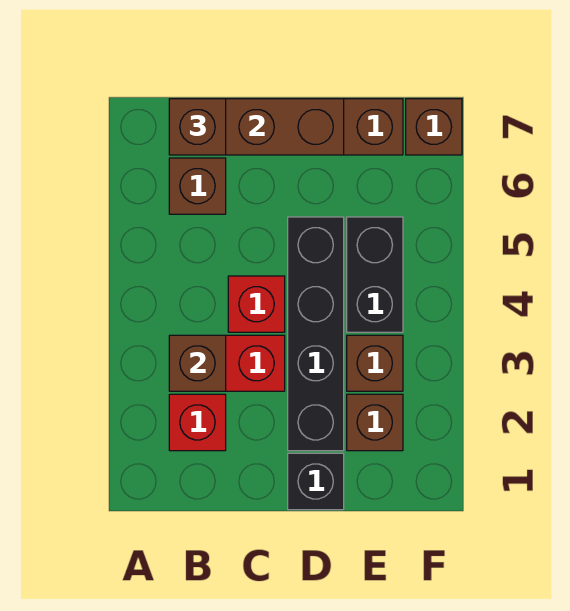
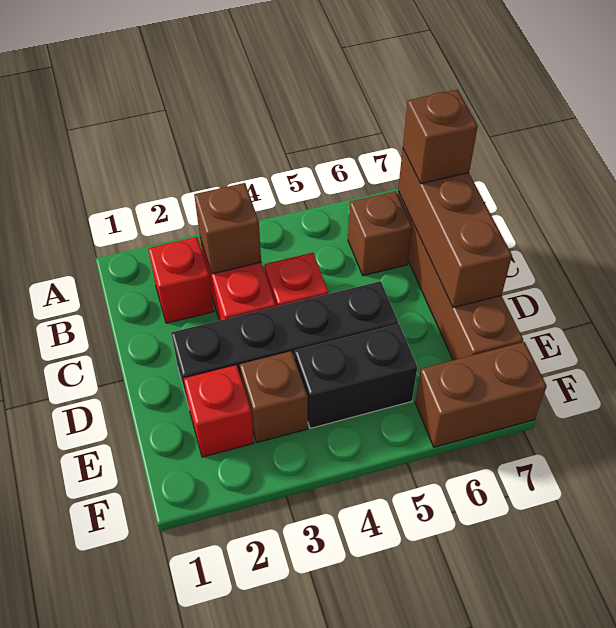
black brick D1 level 1 -> none
brown brick E2 level 1 -> red brick E2 level 1
brown brick F7 level 1 -> brown brick F6:F7 level 1

